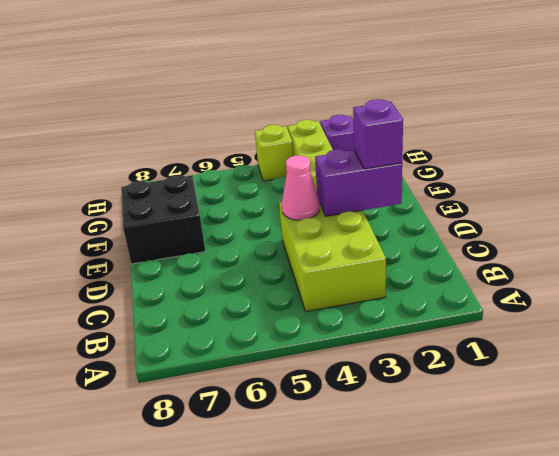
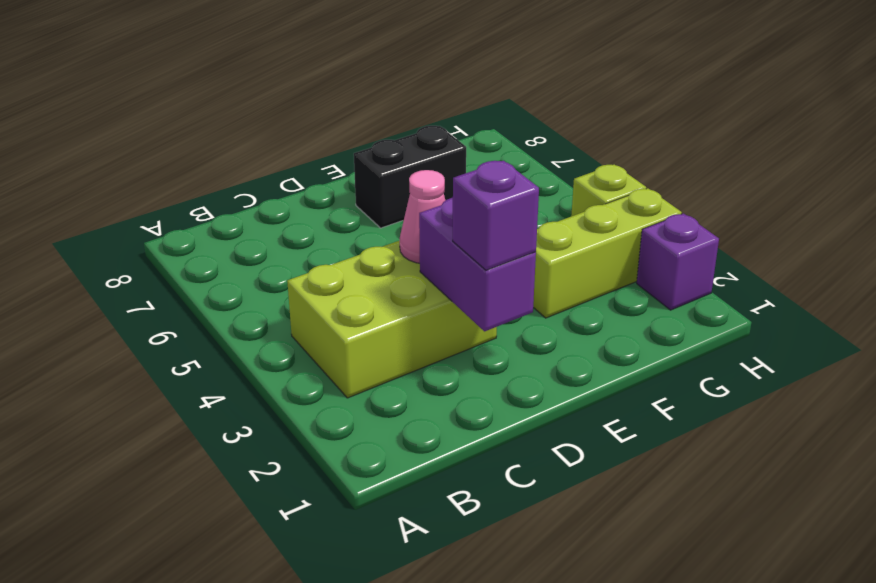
black brick E7:F8 level 1 -> black brick E7:F7 level 1

